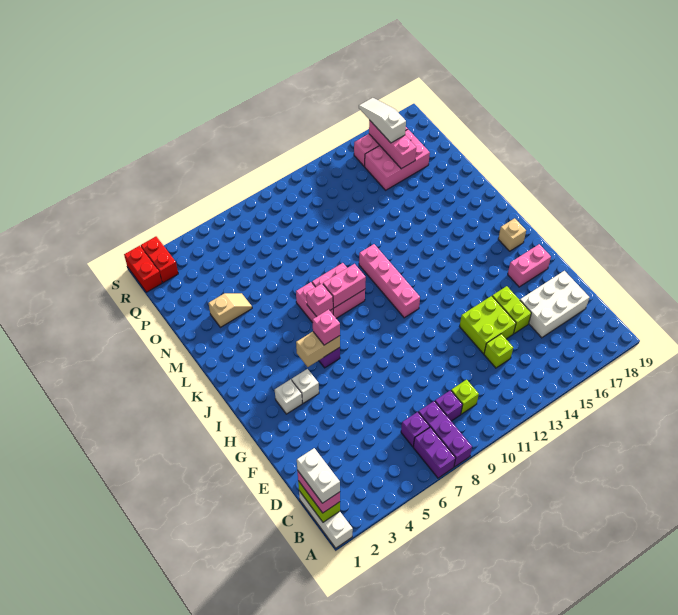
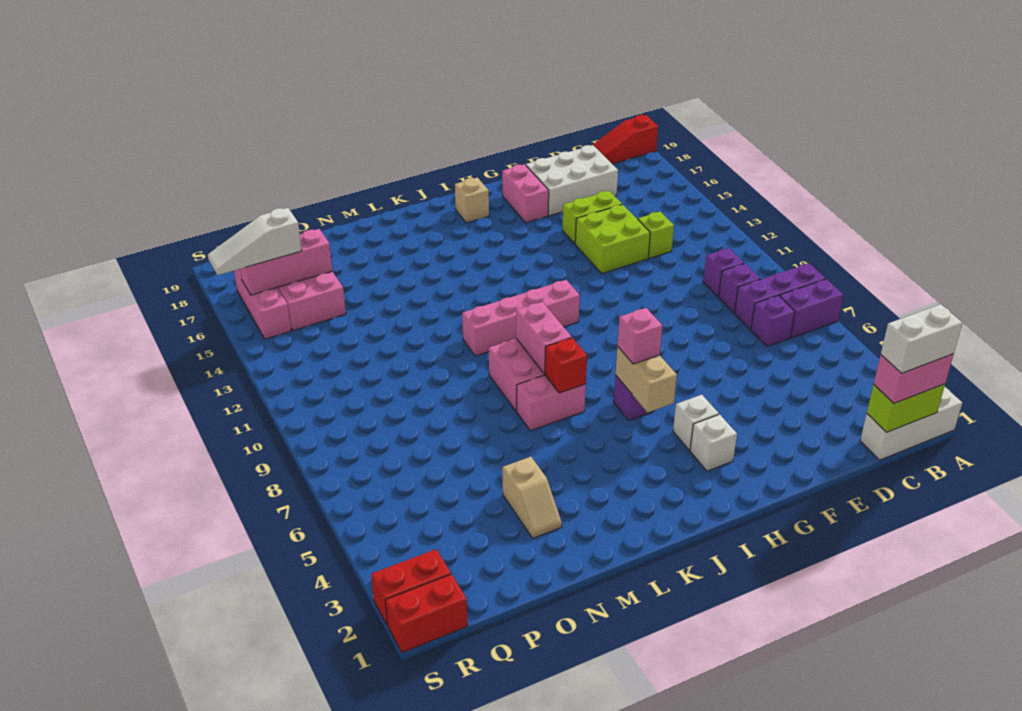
none -> red slope A19:C19 level 1 top A
lime brick C10 level 1 -> purple brick C10 level 1
white brick D16:E18 level 1 -> white brick D17:F18 level 1
pink brick K7 level 2 -> red brick K7 level 2
tan slope N3:N4 level 1 top 3 -> tan slope N3:N4 level 1 top 4

